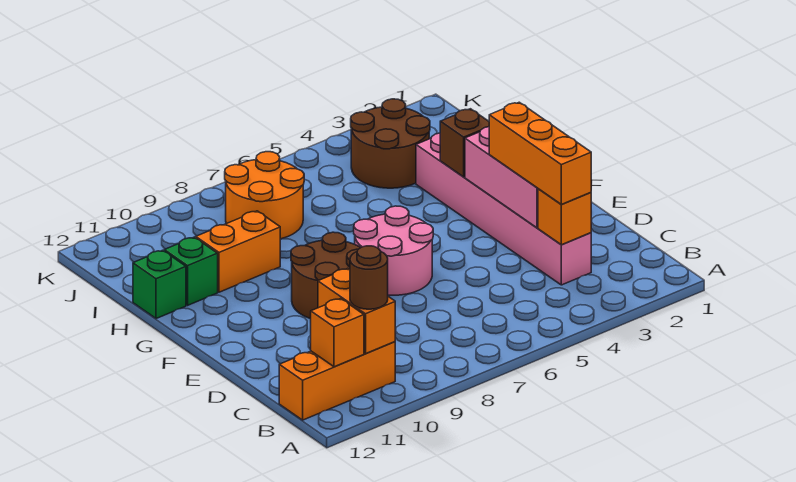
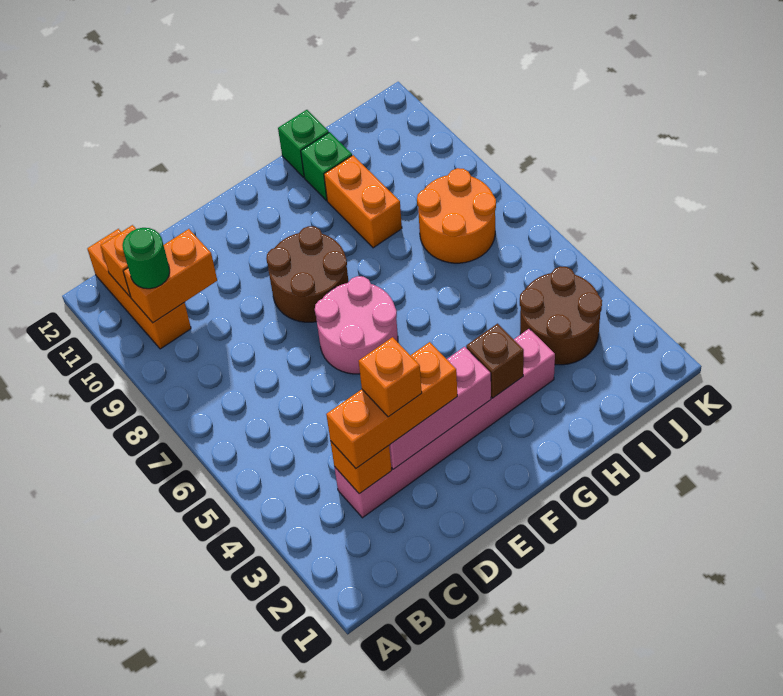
brown round brick B10 level 3 -> green round brick B10 level 3
none -> orange brick D3 level 4

